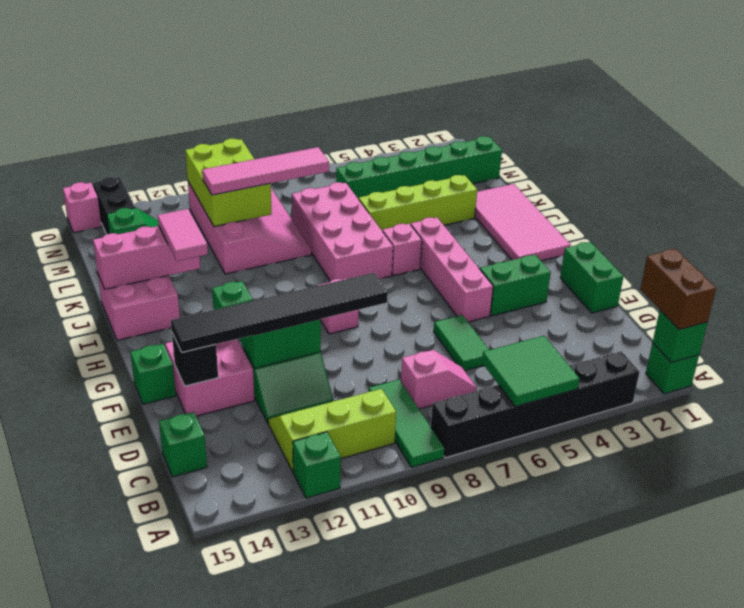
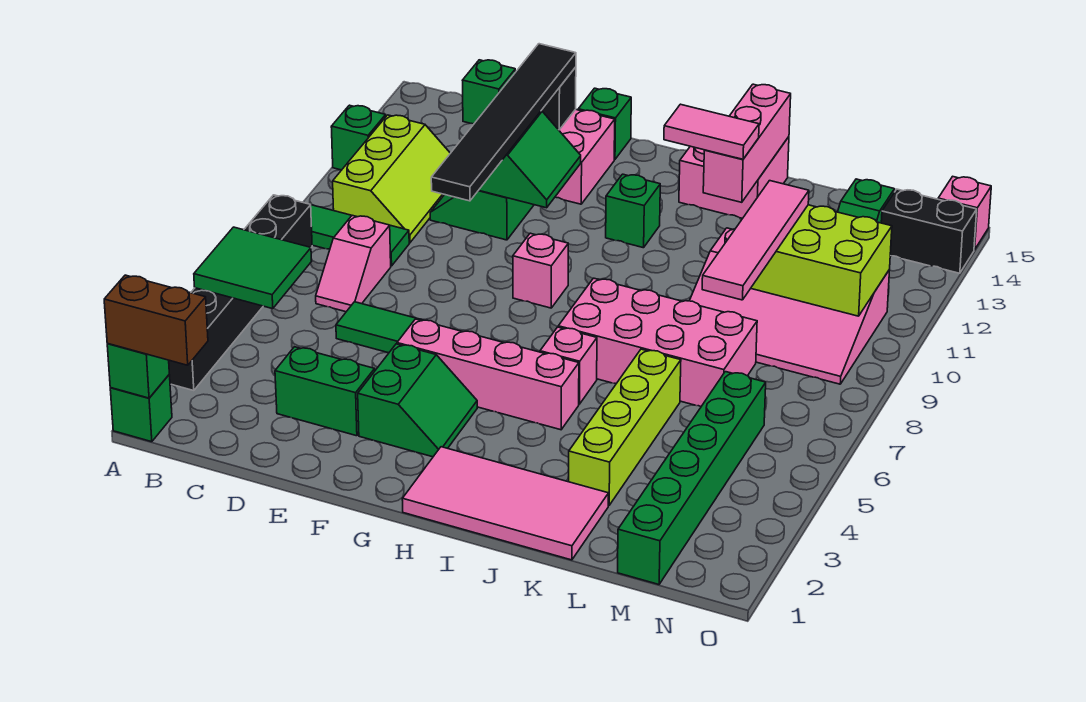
green brick E1:F1 level 1 -> green brick D3:E3 level 1

